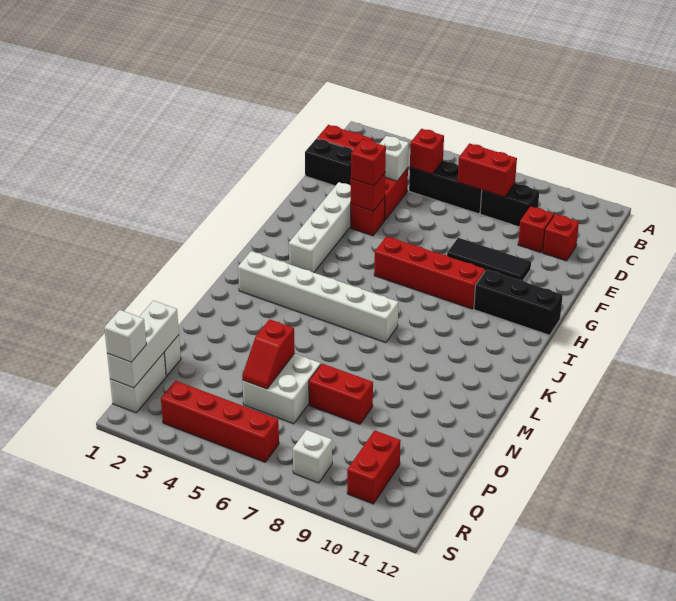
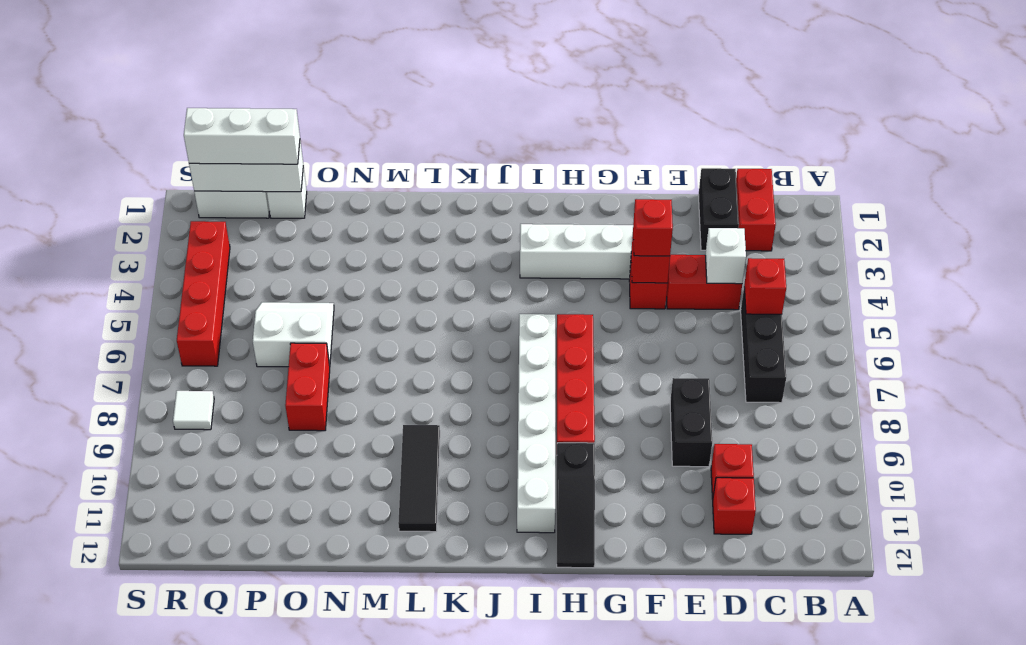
red brick C7:C8 level 2 -> none
black brick C8:C9 level 1 -> black brick E8:E9 level 1
black tile F8:F10 level 1 -> black tile L9:L11 level 1
black brick H10:H12 level 1 -> black slope H10:H12 level 1 top 10
white brick K2:K7 level 1 -> white brick I6:I11 level 1
white brick O5:P6 level 1 -> white slope O5:P6 level 1 top 6
red slope O5:P5 level 2 top O -> none
red brick Q10:R10 level 1 -> none
white brick R1 level 3 -> white brick P1:R1 level 3
white brick R8 level 1 -> white tile R8 level 1

